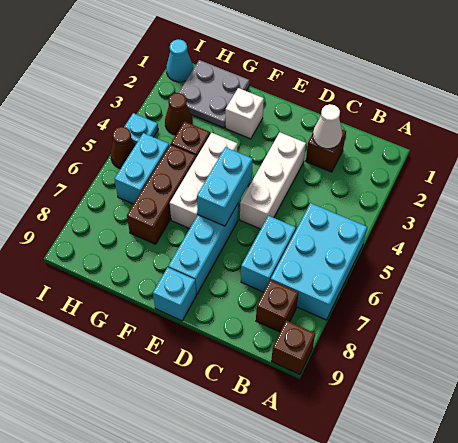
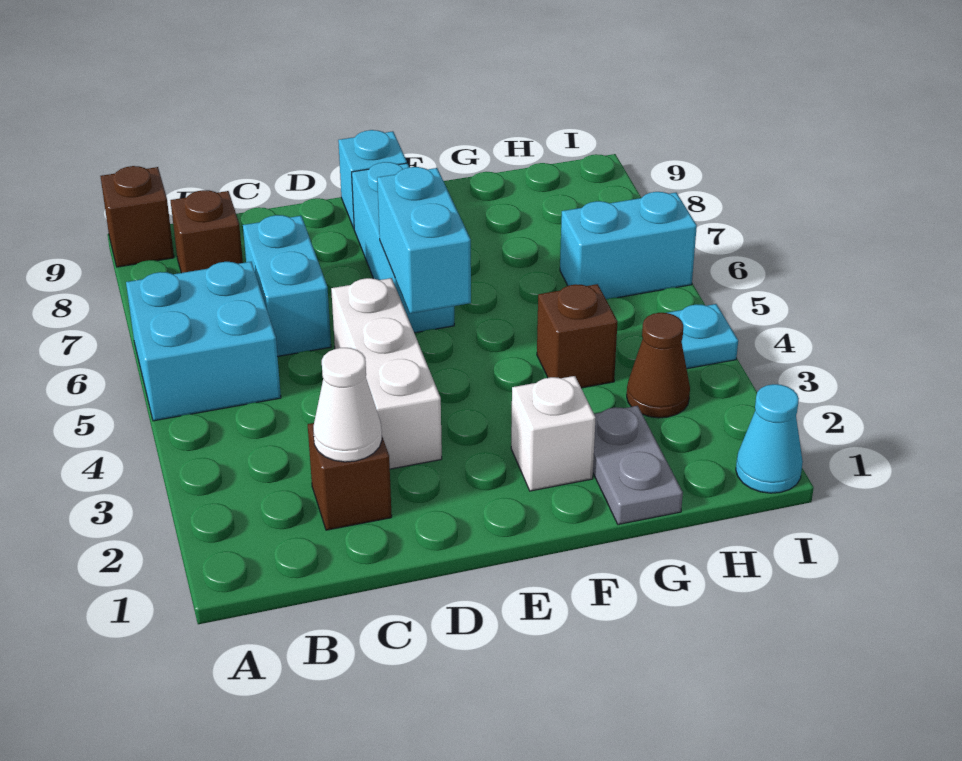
cyan brick A5:B7 level 1 -> cyan brick A5:B6 level 1
white brick F4:F6 level 1 -> none
grey plate G1:H2 level 1 -> grey plate G1:G2 level 1
brown brick G5:G7 level 1 -> none
cyan brick H5:H6 level 1 -> cyan brick H6:I6 level 1
brown cone I5 level 1 -> none

